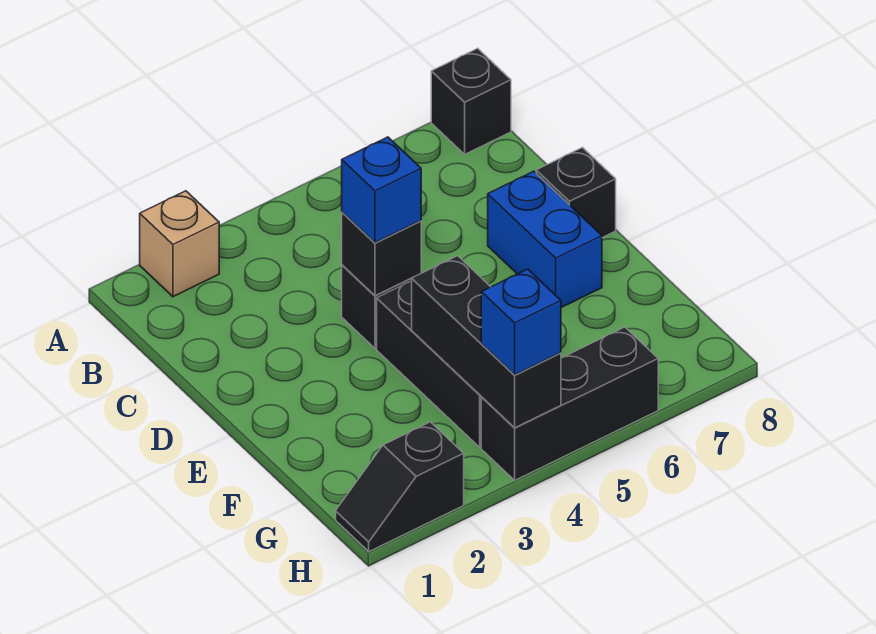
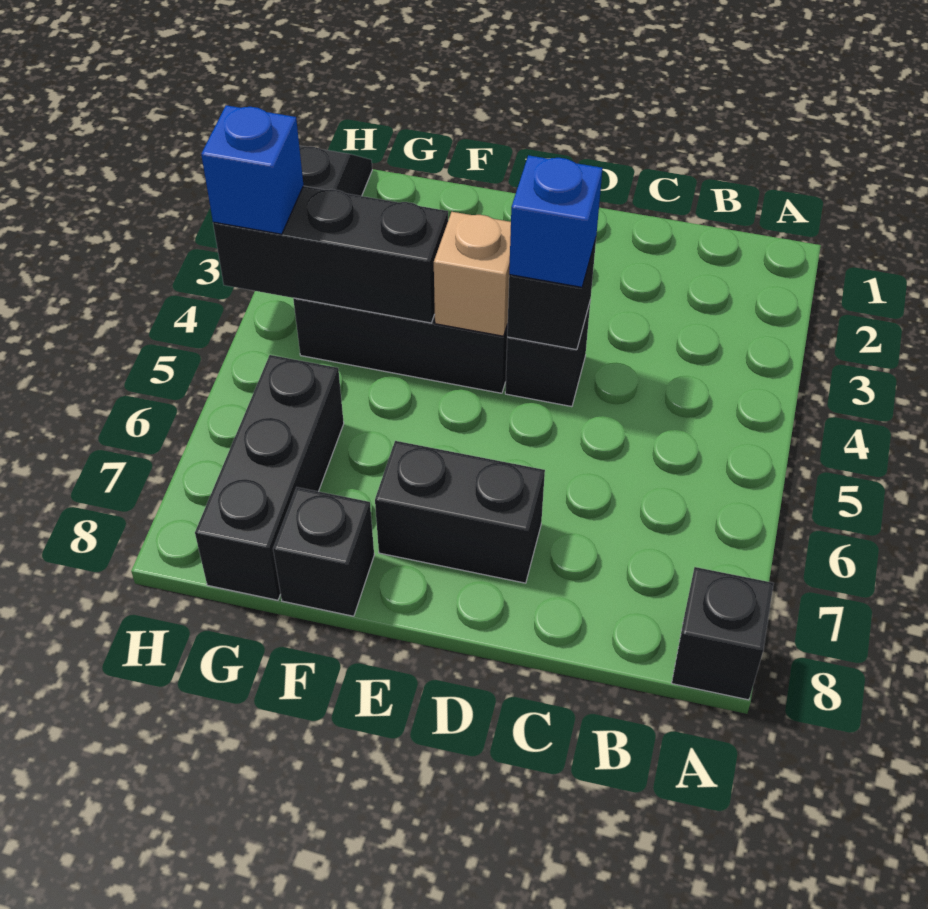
tan brick A2 level 1 -> tan brick E4 level 2
blue brick D7:E7 level 1 -> black brick D7:E7 level 1
black brick D8 level 1 -> black brick F8 level 1
black brick H4:H6 level 1 -> black brick G6:G8 level 1

